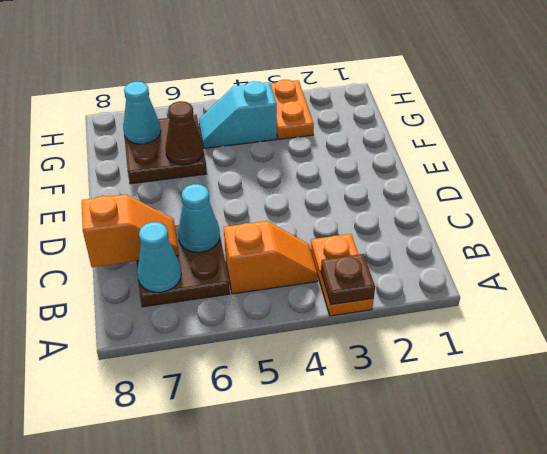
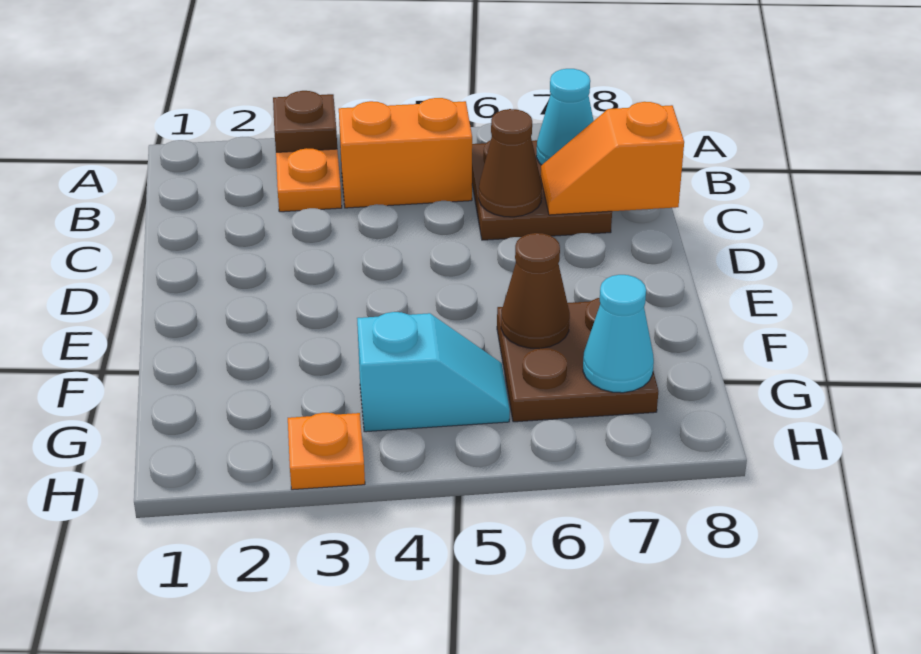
orange slope B4:B5 level 1 top 5 -> orange brick B4:B5 level 1
cyan cone C6 level 2 -> brown cone C6 level 2
orange plate G3:H3 level 1 -> orange plate H3 level 1

